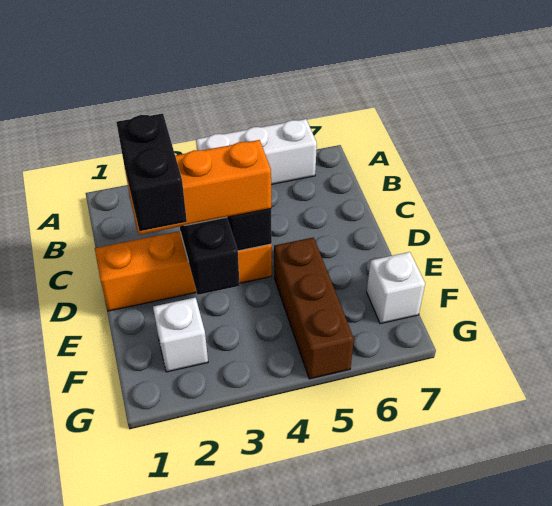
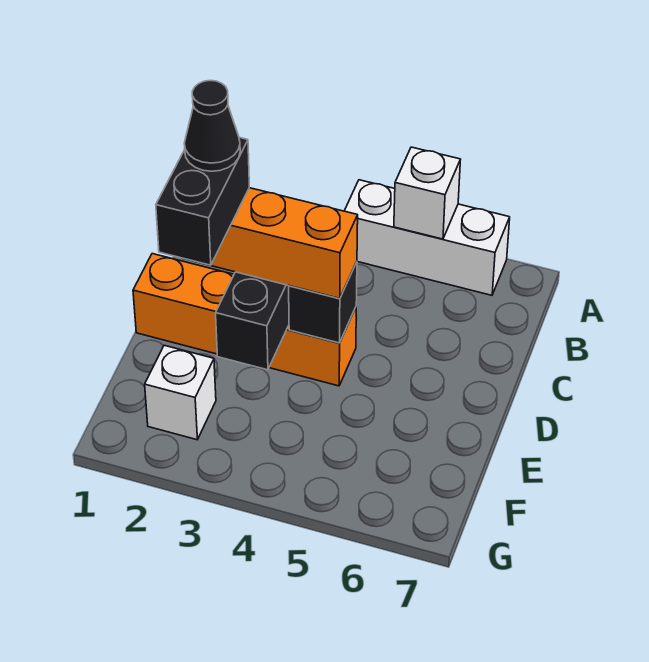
none -> black cone D2 level 5
brown brick E5:G5 level 1 -> none
white brick F7 level 1 -> white brick A5 level 2

